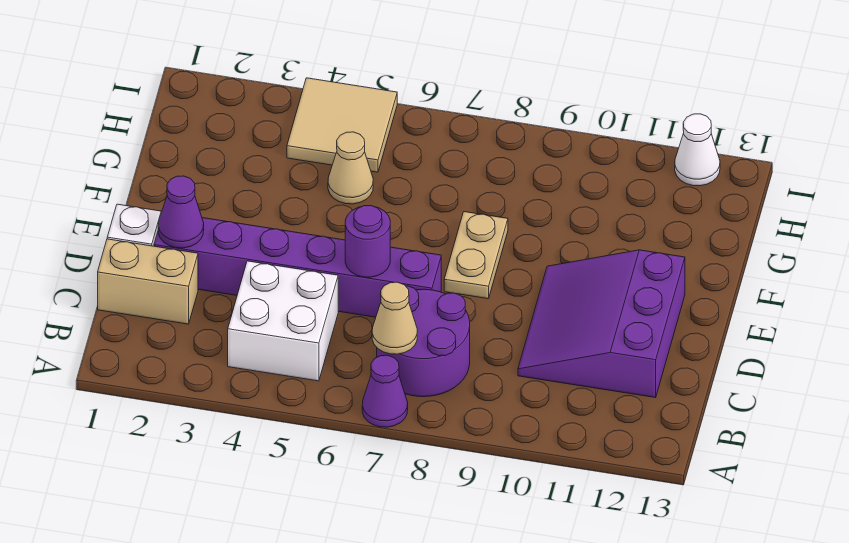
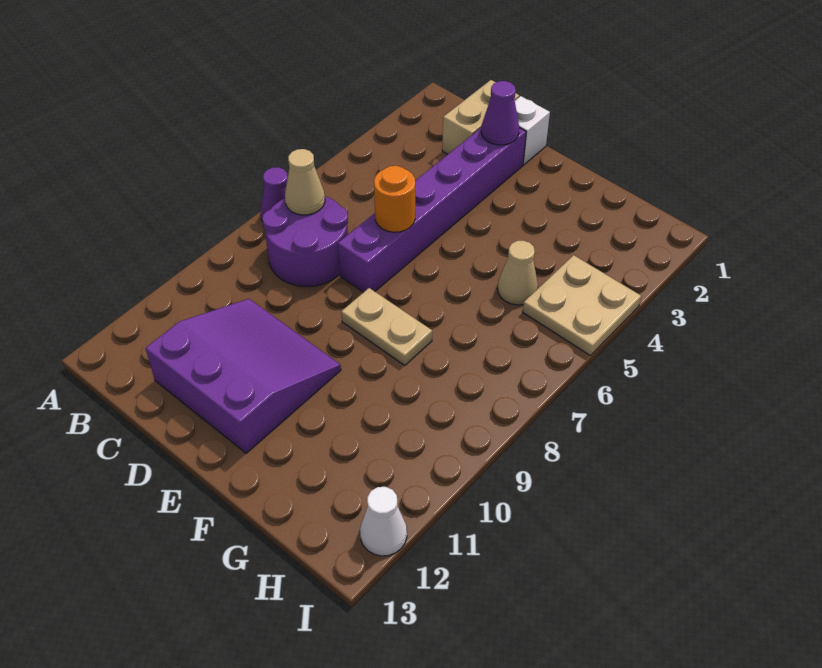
white brick B4:C5 level 1 -> none
purple round brick D6 level 2 -> orange round brick D6 level 2
tan tile H4:I5 level 1 -> tan plate H4:I5 level 1

